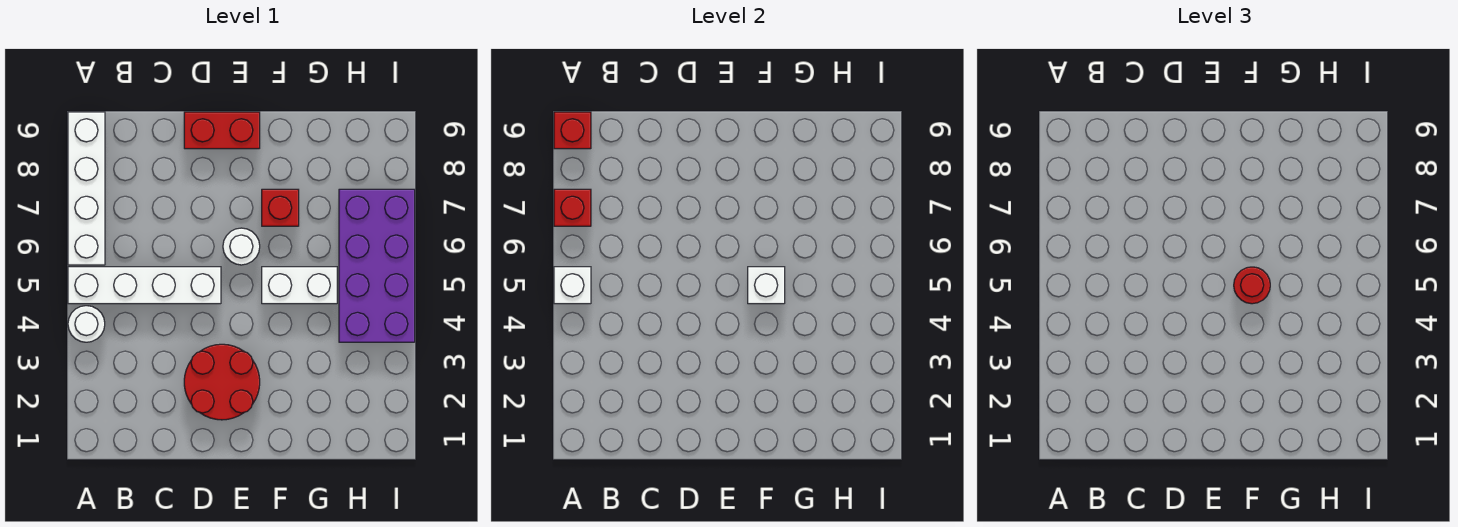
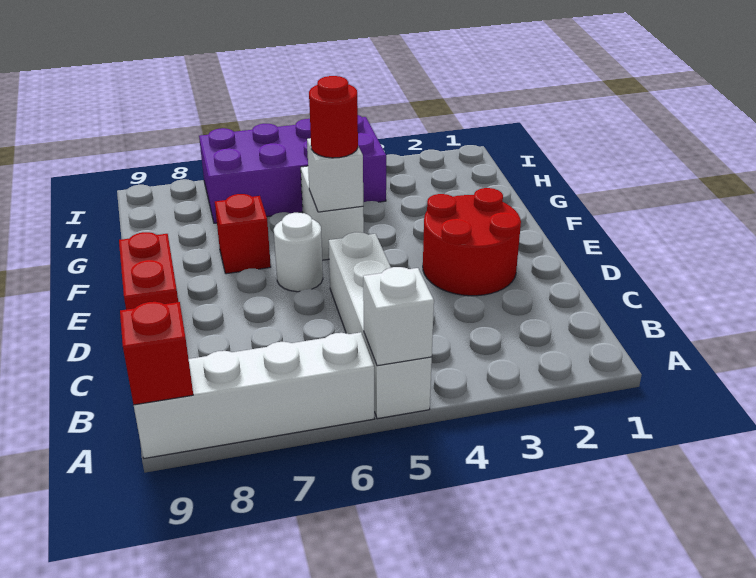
white round brick A4 level 1 -> none
red brick A7 level 2 -> none

